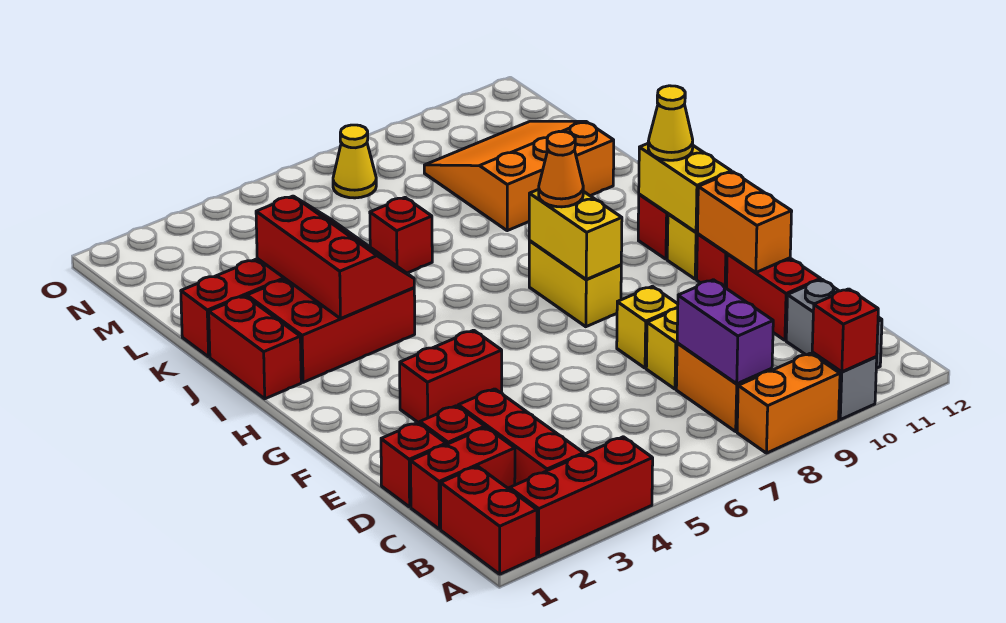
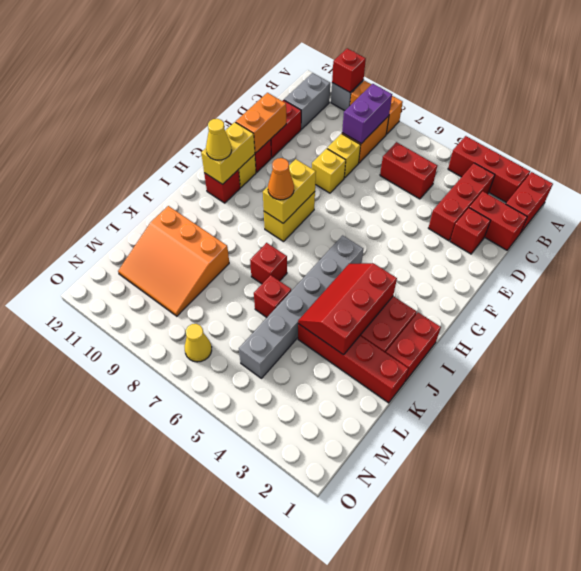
red brick D1 level 1 -> red brick J7 level 1
red brick F3:F4 level 1 -> red brick C5:C6 level 1
none -> grey brick H5:M5 level 1

